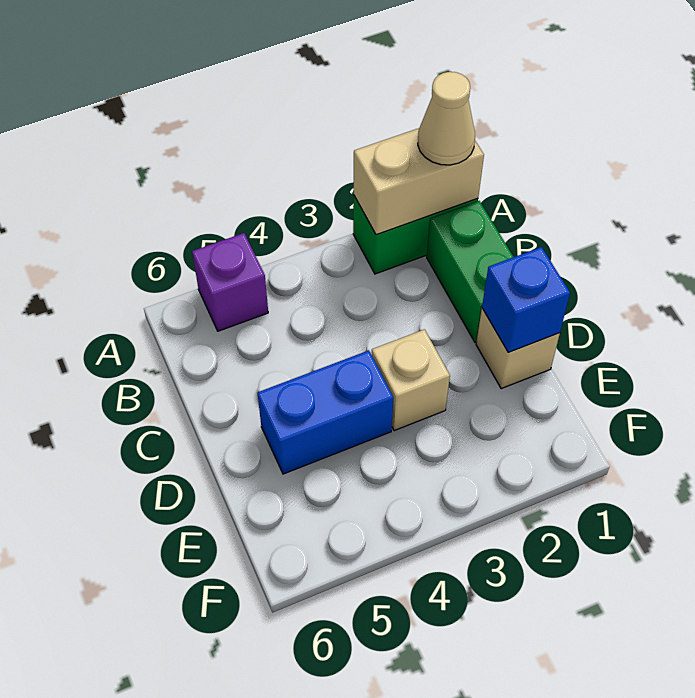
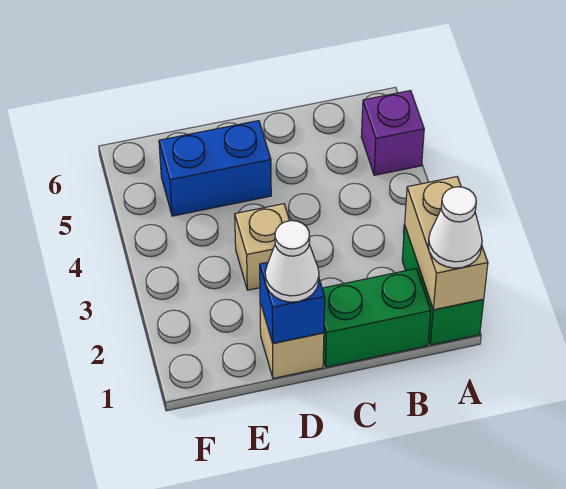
tan cone A1 level 3 -> white cone A1 level 3
none -> white cone D1 level 3
blue brick D4:D5 level 1 -> blue brick D5:E5 level 1

